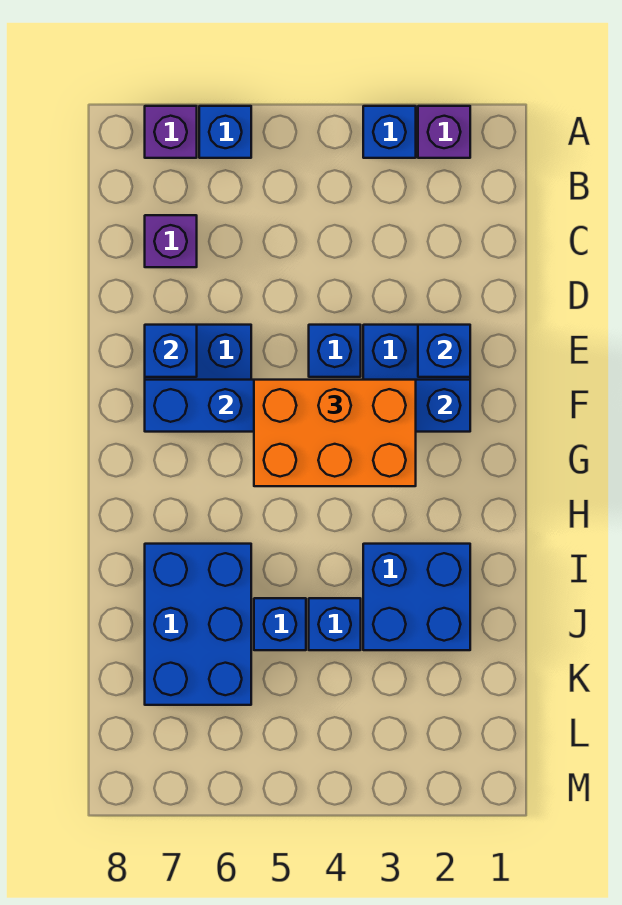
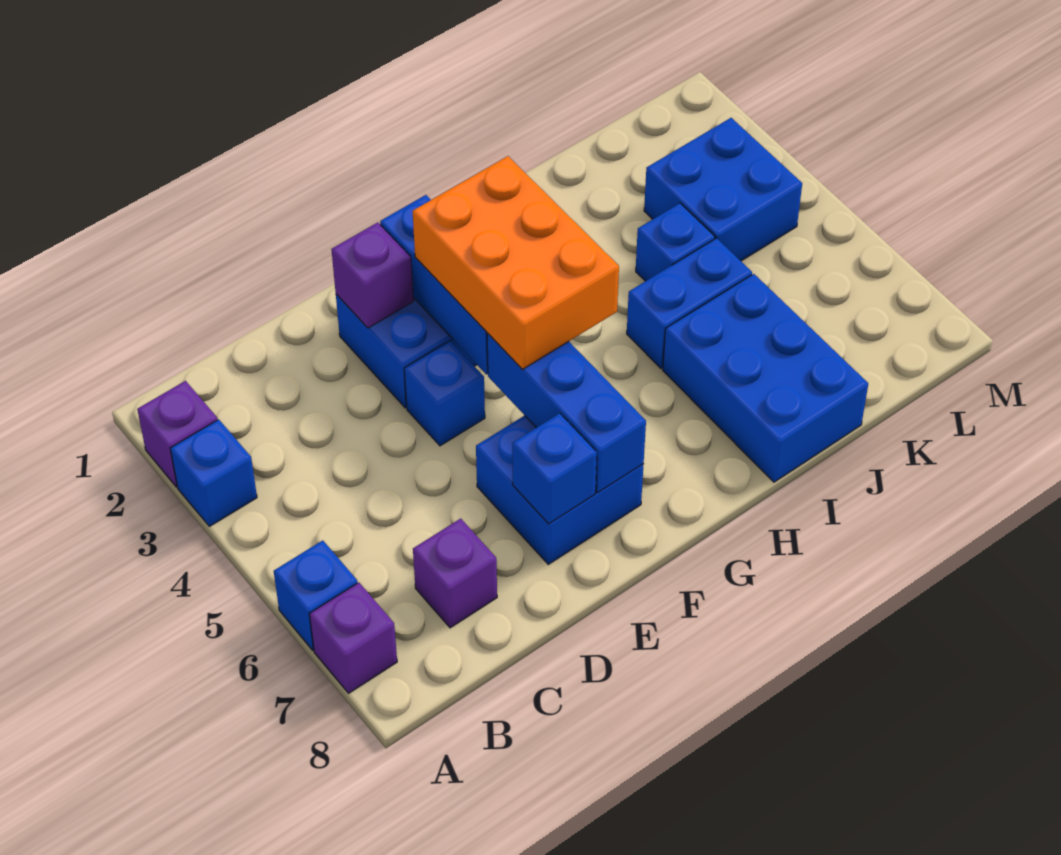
blue brick E2 level 2 -> purple brick E2 level 2
blue brick I2:J3 level 1 -> blue brick K3:L4 level 1
blue brick I6:K7 level 1 -> blue brick I6:J8 level 1
blue brick J5 level 1 -> blue brick I5:J5 level 1

